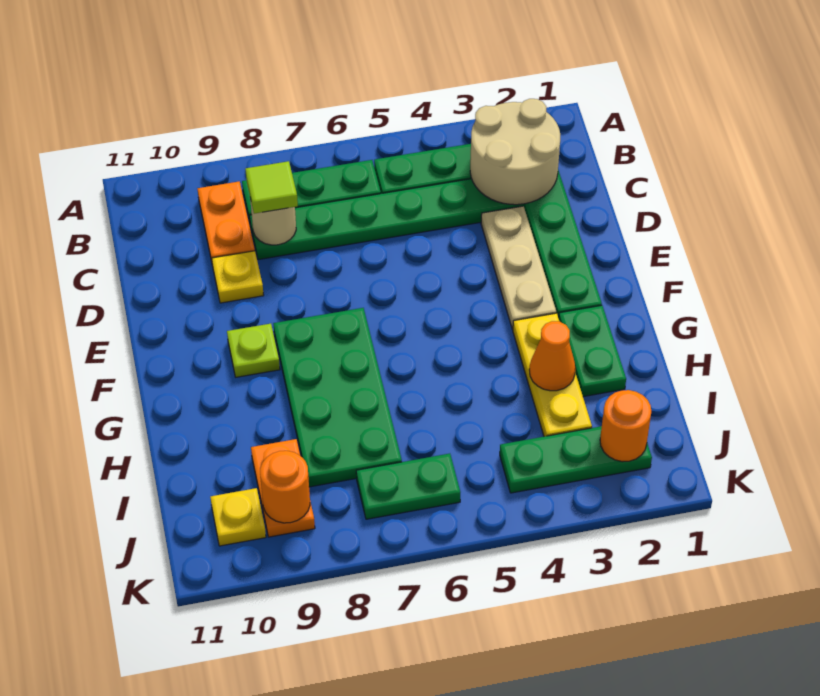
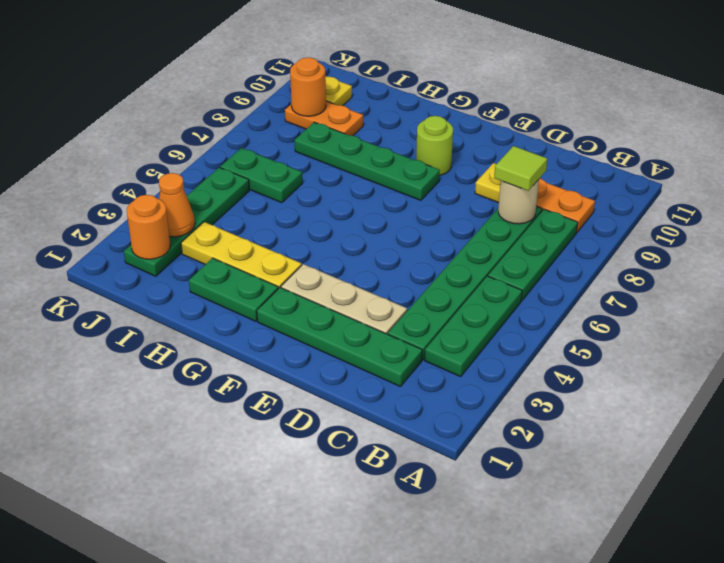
tan round brick B2:C3 level 2 -> none
green plate F7:I8 level 1 -> green plate F8:I8 level 1
lime plate F9 level 1 -> lime round brick F9 level 1
orange cone H3 level 2 -> orange cone J3 level 2
green plate J2:J4 level 1 -> green plate J2:J5 level 1
green plate J6:J7 level 1 -> green plate I6:J6 level 1

